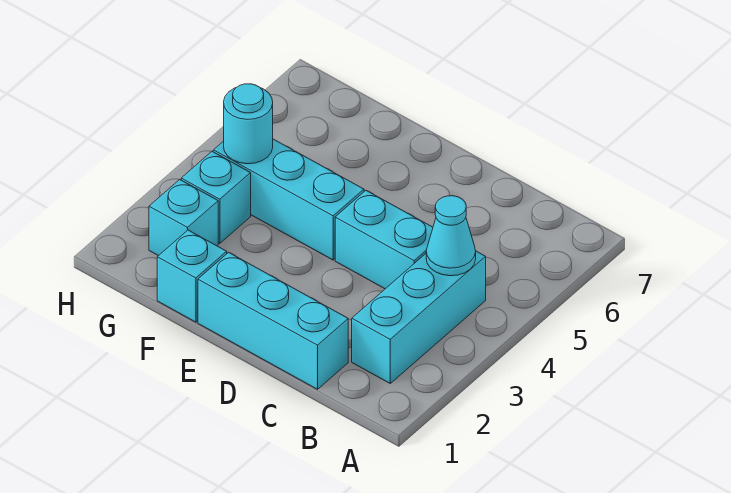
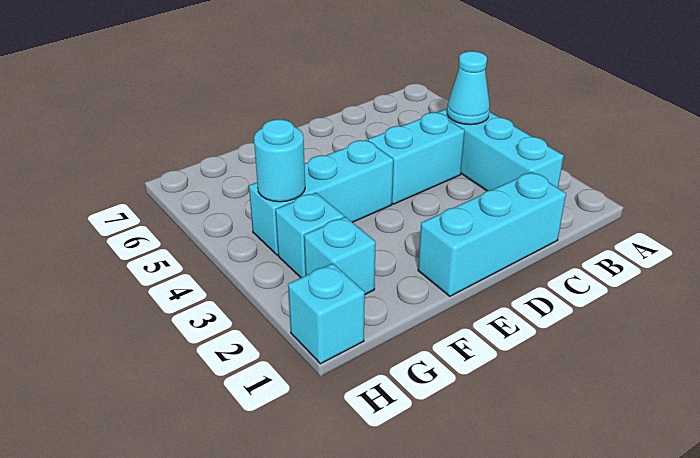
cyan brick F1 level 1 -> cyan brick H1 level 1

